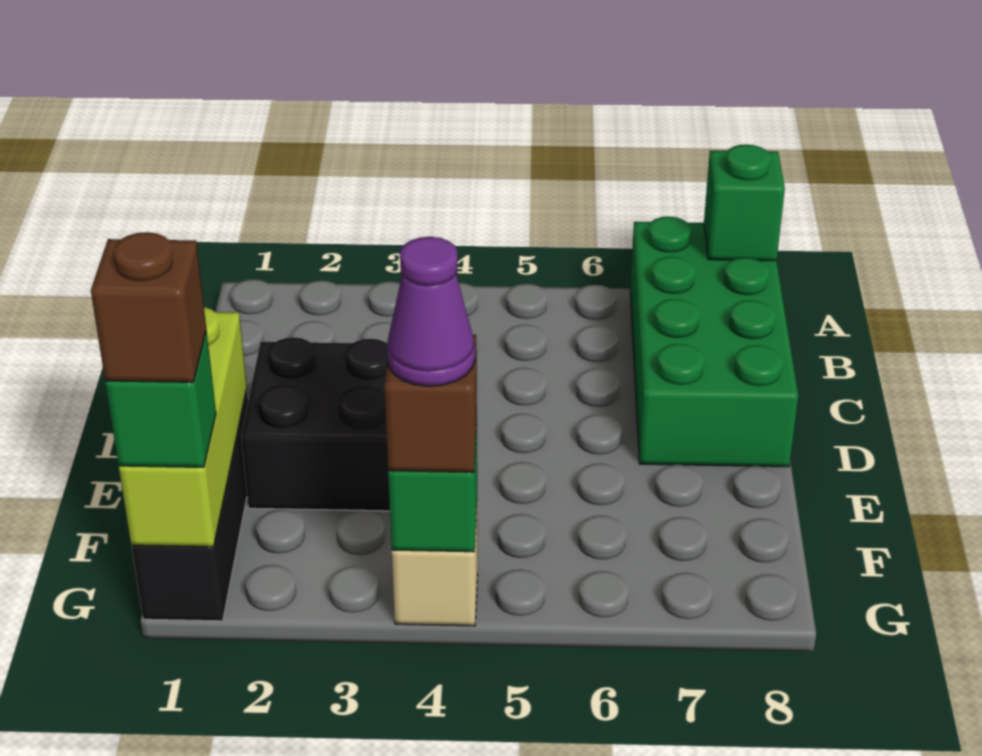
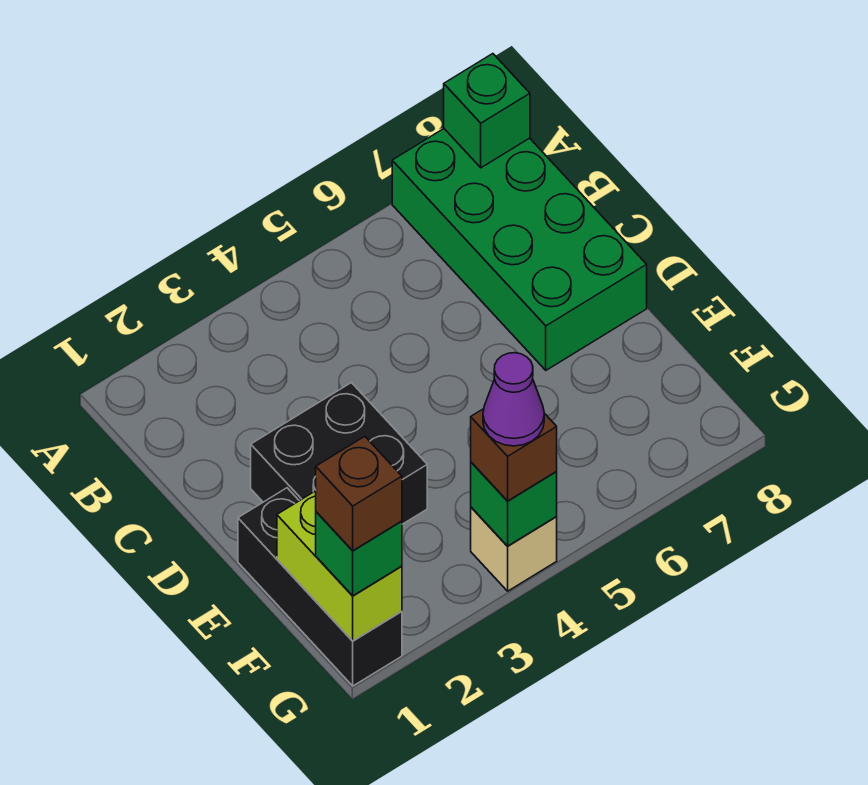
lime brick E1:G1 level 2 -> lime brick F1:G1 level 2

